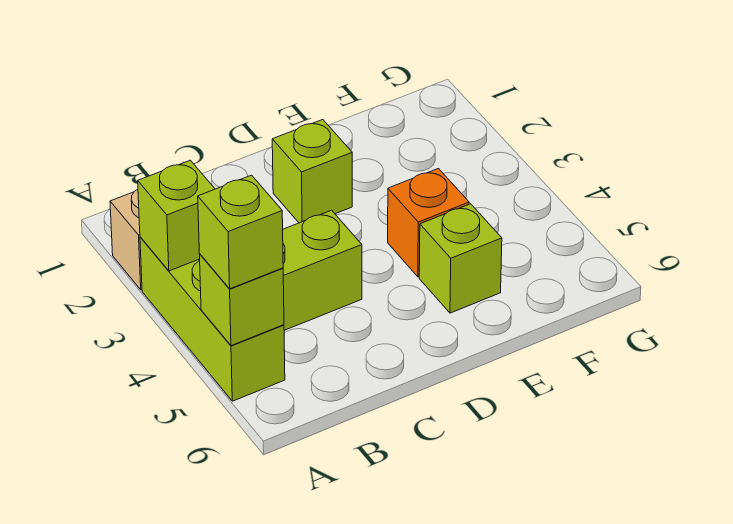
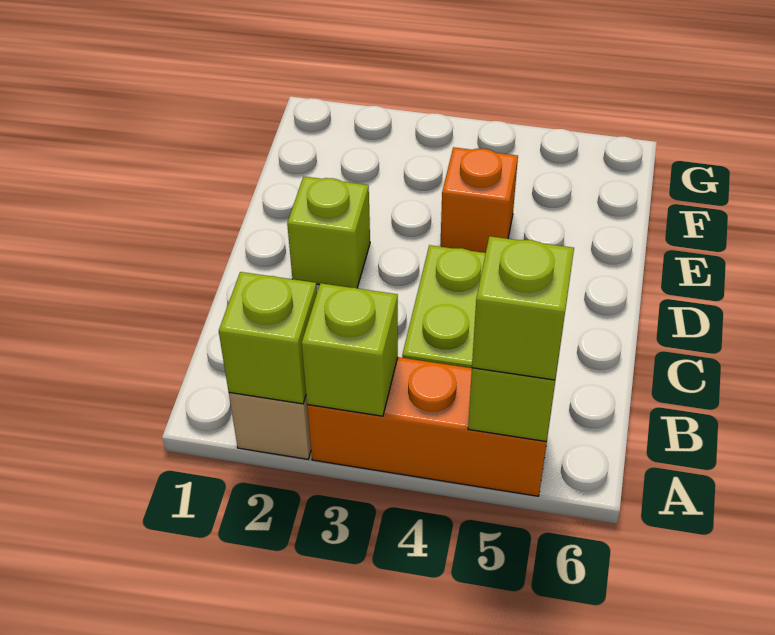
lime brick A3:A5 level 1 -> orange brick A3:A5 level 1
lime brick E5 level 1 -> lime brick A2 level 2

